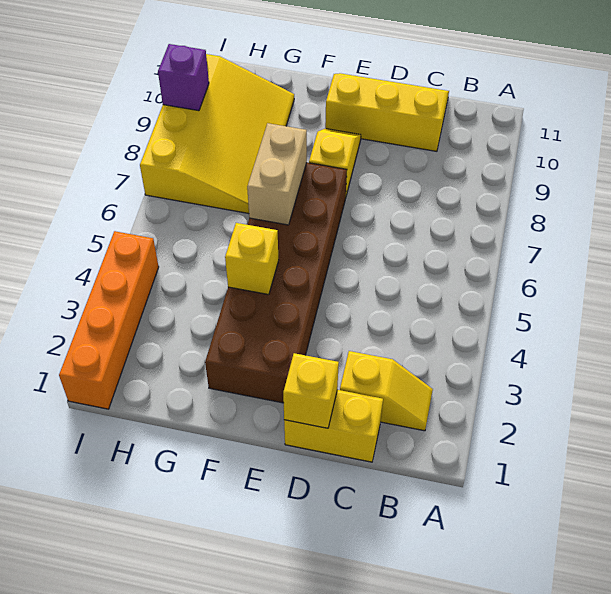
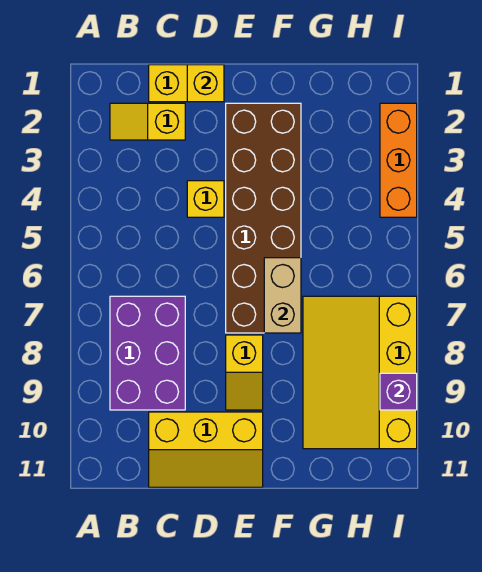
none -> purple brick B7:C9 level 1
yellow brick F4 level 2 -> yellow brick D4 level 1
orange brick I1:I4 level 1 -> orange brick I2:I4 level 1

